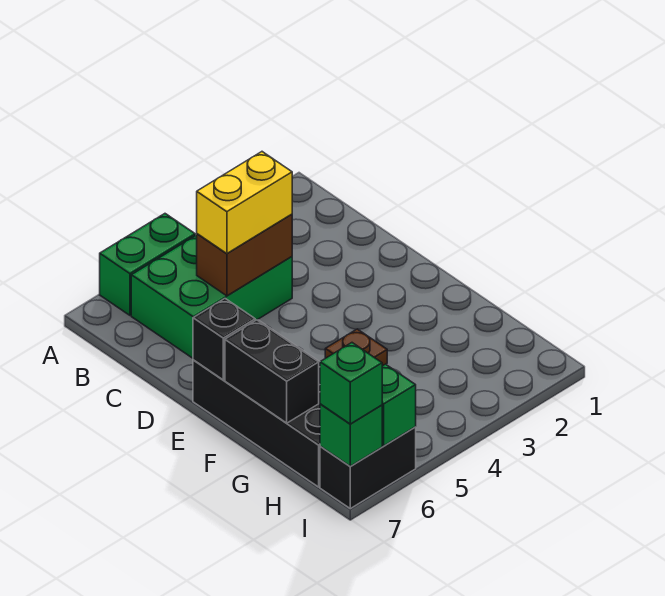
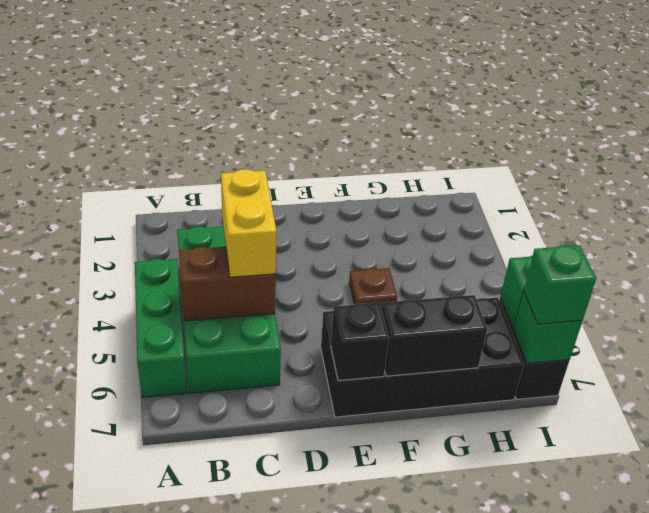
green brick A5:A6 level 1 -> green brick A4:A6 level 1
green brick B4:C6 level 1 -> green brick B3:C6 level 1
brown brick C4:C5 level 2 -> brown brick B5:C5 level 2

